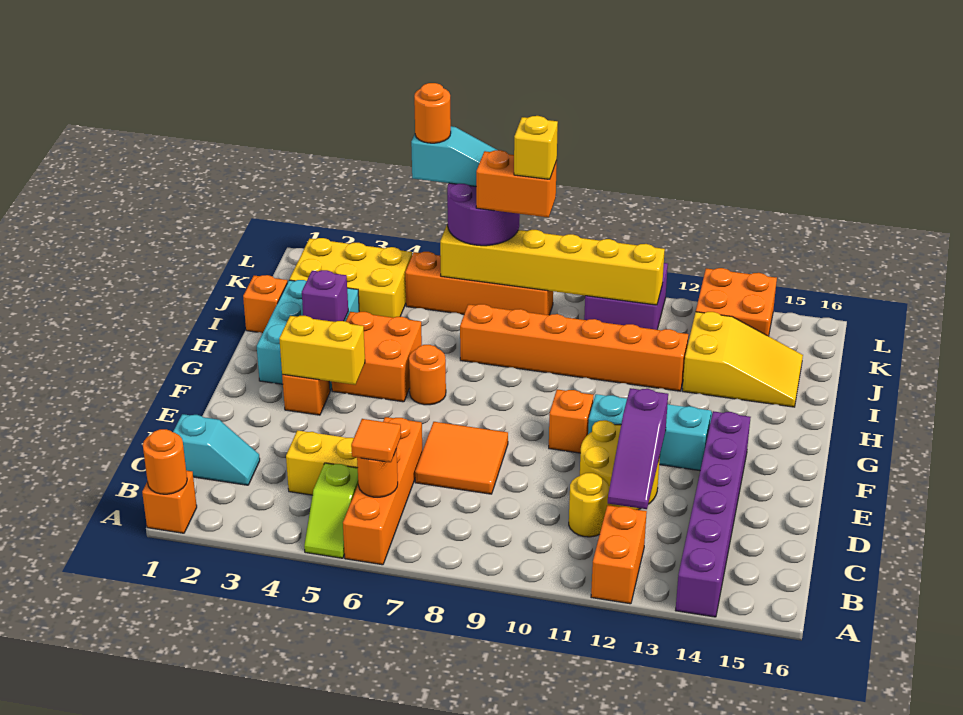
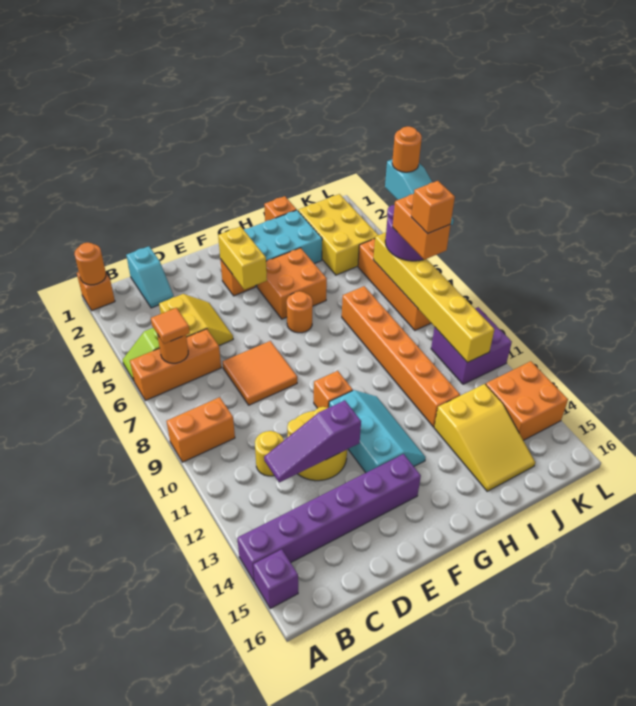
orange brick A6:D6 level 1 -> orange brick A6:C6 level 1
orange brick A12:B12 level 1 -> orange brick A9:B9 level 1
purple brick H3 level 2 -> purple brick A15 level 1
yellow brick K8 level 5 -> orange brick K8 level 5

